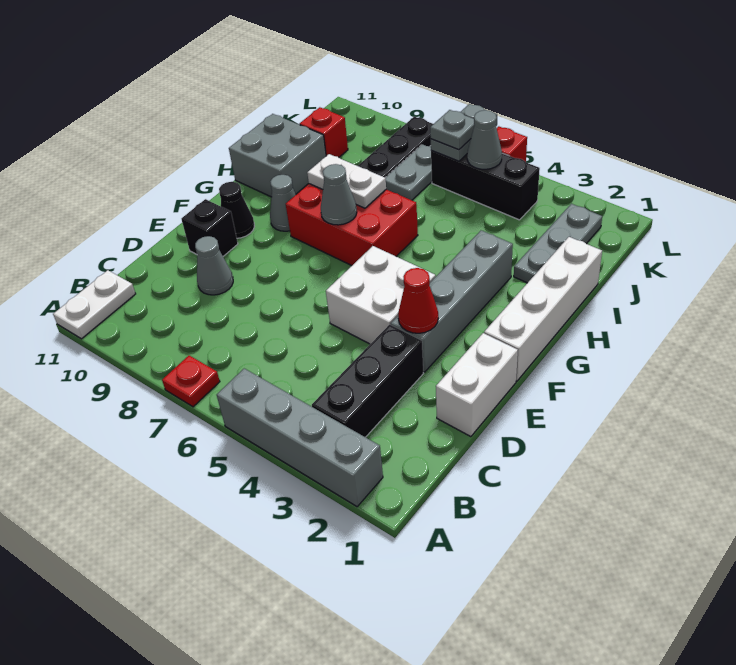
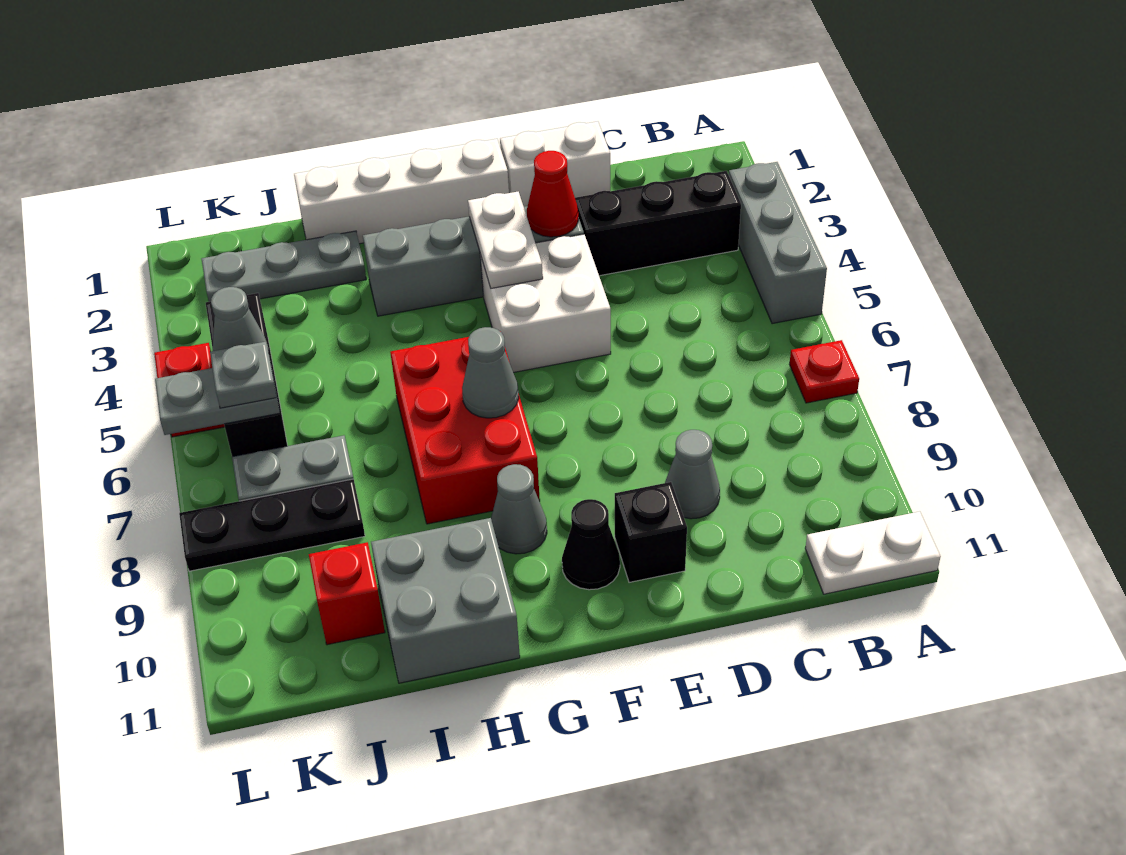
grey brick A2:A5 level 1 -> grey brick A3:A5 level 1
white plate H7:H8 level 2 -> white plate F3:F4 level 2

